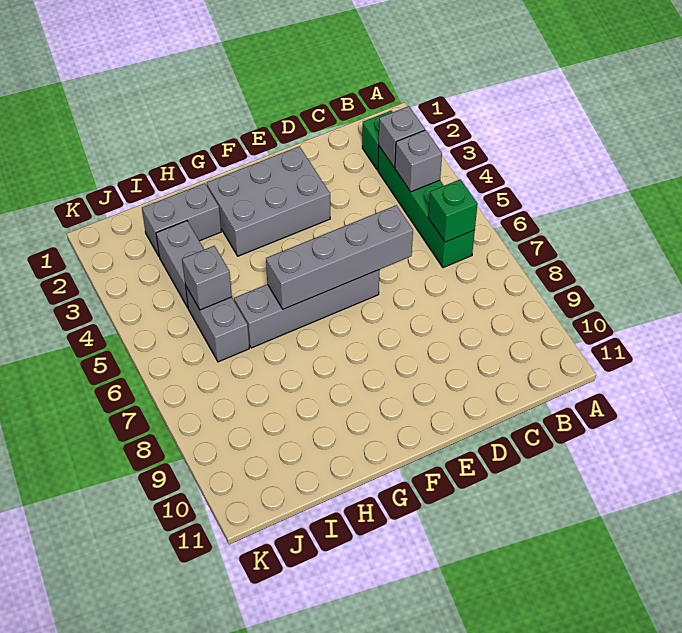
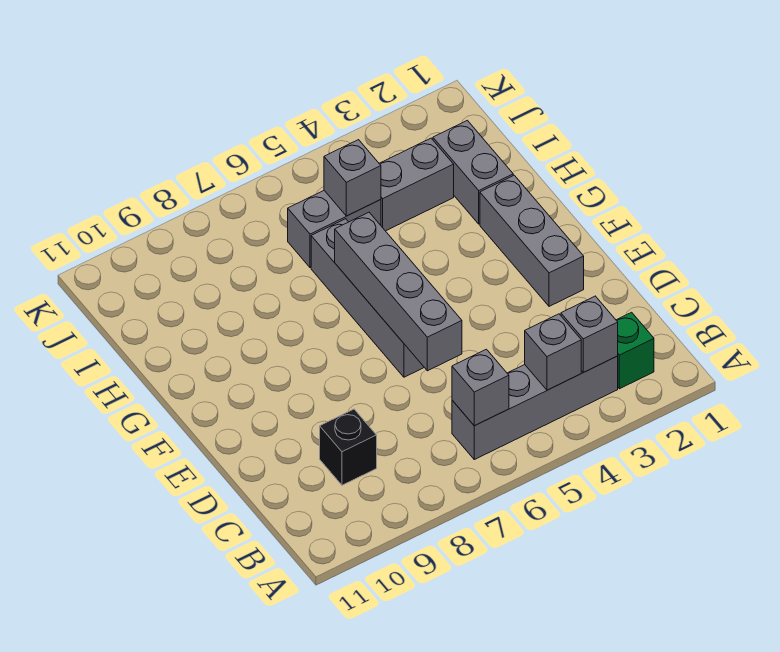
green brick B3:B6 level 1 -> grey brick B3:B6 level 1
green brick B6 level 2 -> grey brick B6 level 2
none -> black brick C9 level 1
grey brick E2:G3 level 1 -> grey brick E2:G2 level 1

